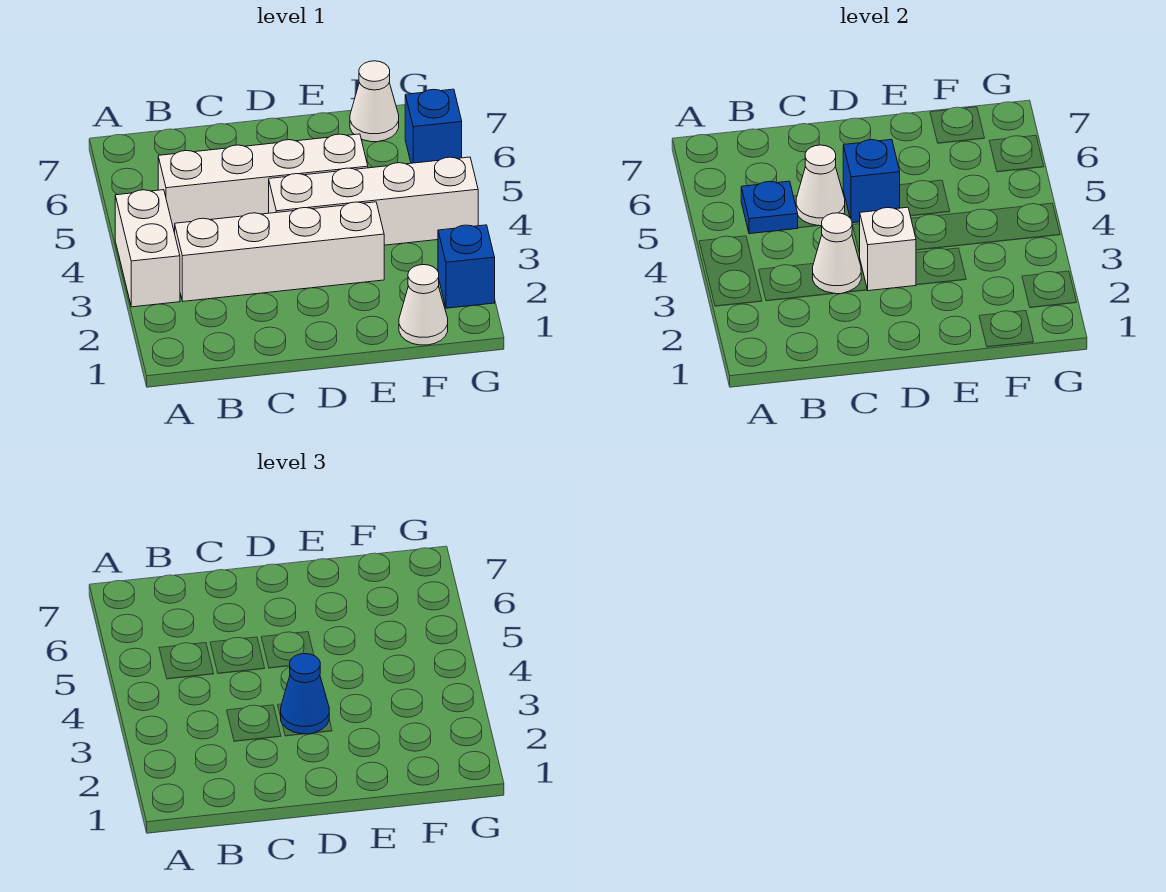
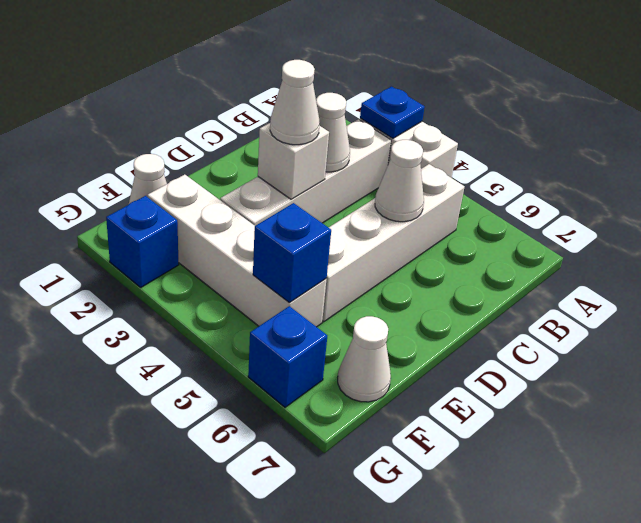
blue plate B5 level 2 -> blue plate A3 level 2
blue cone D3 level 3 -> white cone D3 level 3
white brick D4:G4 level 1 -> white brick F2:F5 level 1
blue brick D5 level 2 -> blue brick F5 level 2

